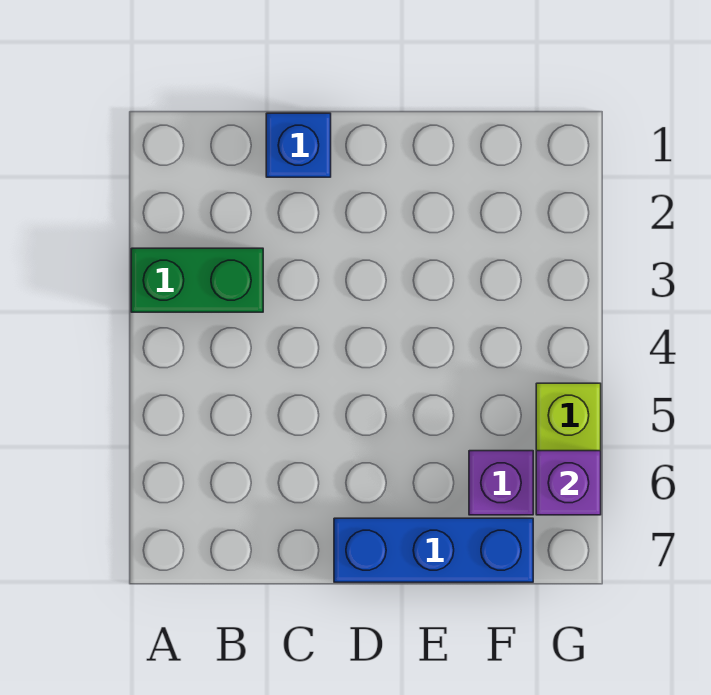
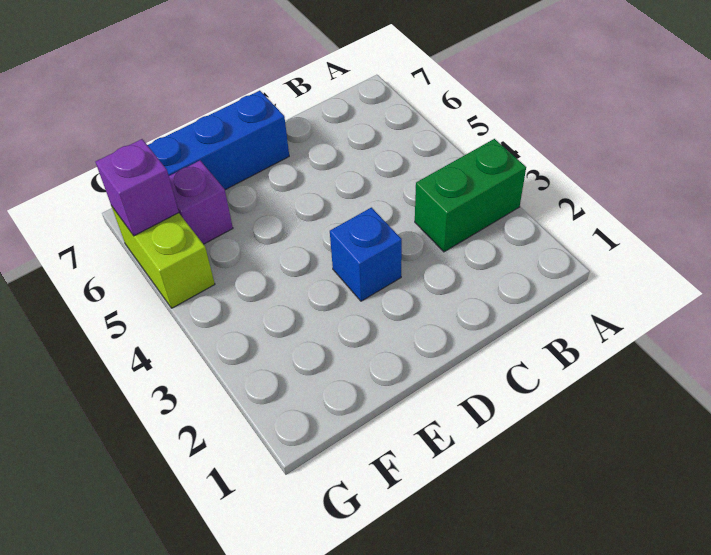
blue brick C1 level 1 -> blue brick D3 level 1

